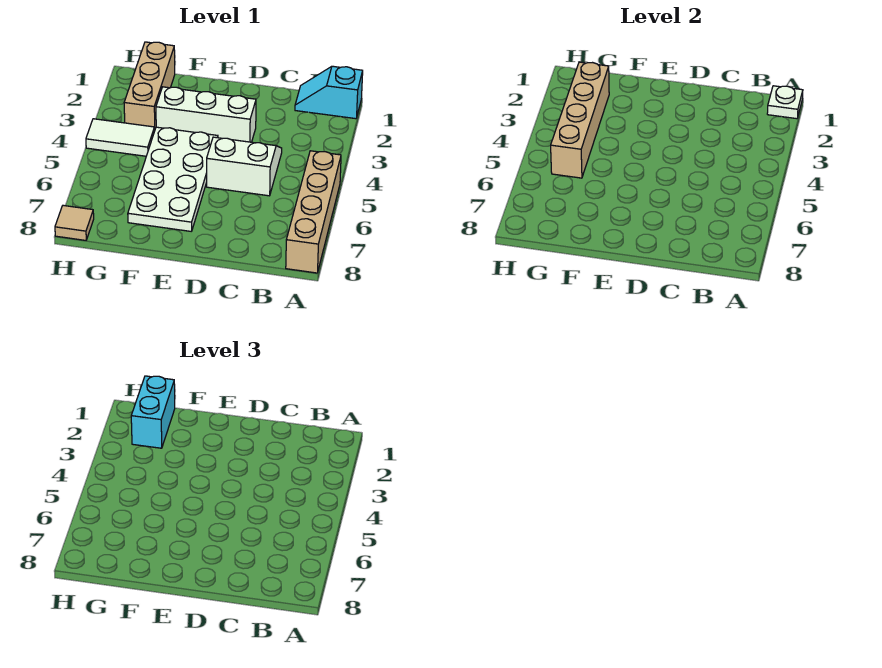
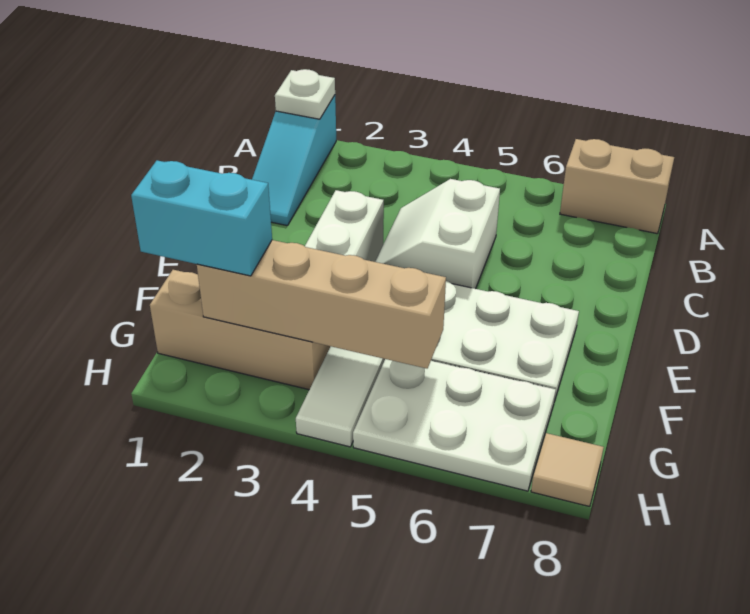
cyan slope A1:B1 level 1 top A -> cyan slope A1:C1 level 1 top A
tan brick A5:A8 level 1 -> tan brick A7:A8 level 1
none -> white plate G5:H7 level 1

